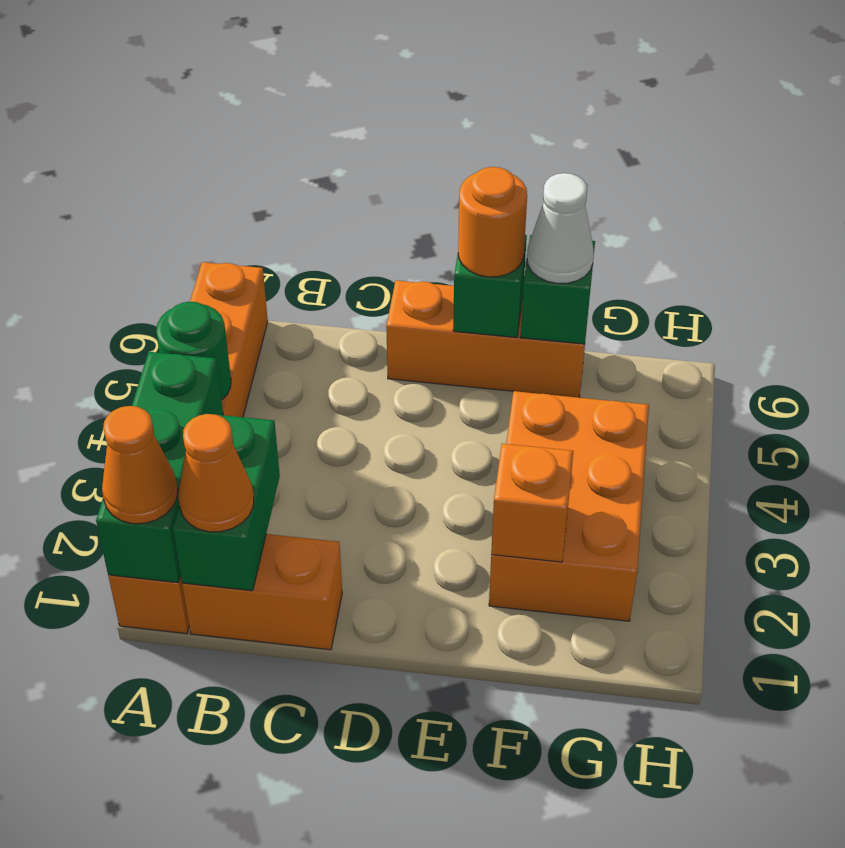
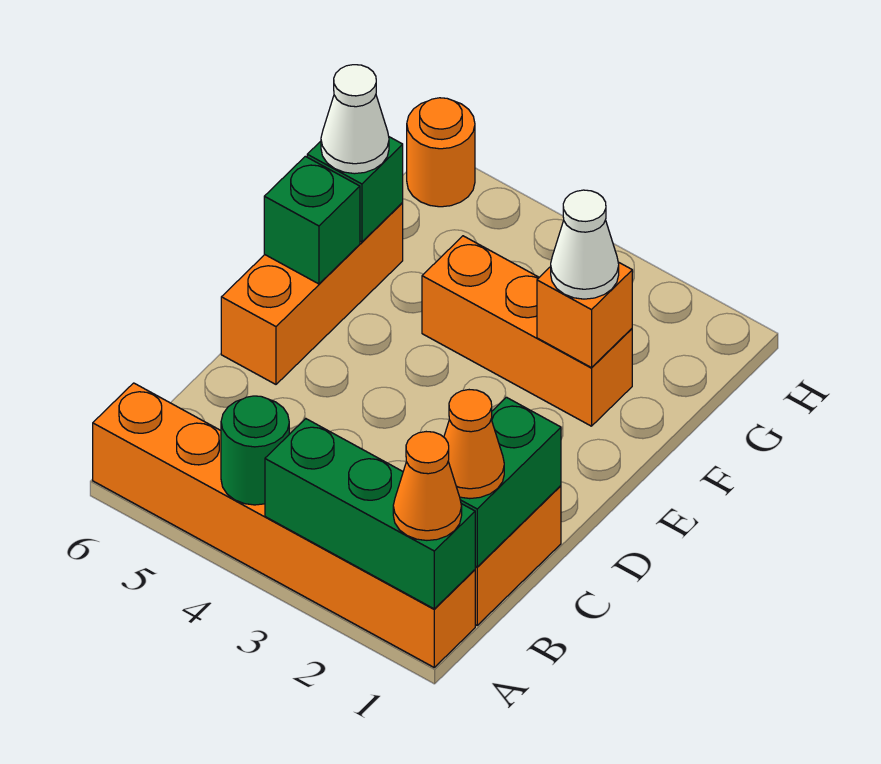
green brick B1:B2 level 2 -> green brick B1:C1 level 2
orange round brick E6 level 3 -> orange round brick H6 level 1
orange brick F2:G4 level 1 -> orange brick F2:F4 level 1
none -> white cone F2 level 3

